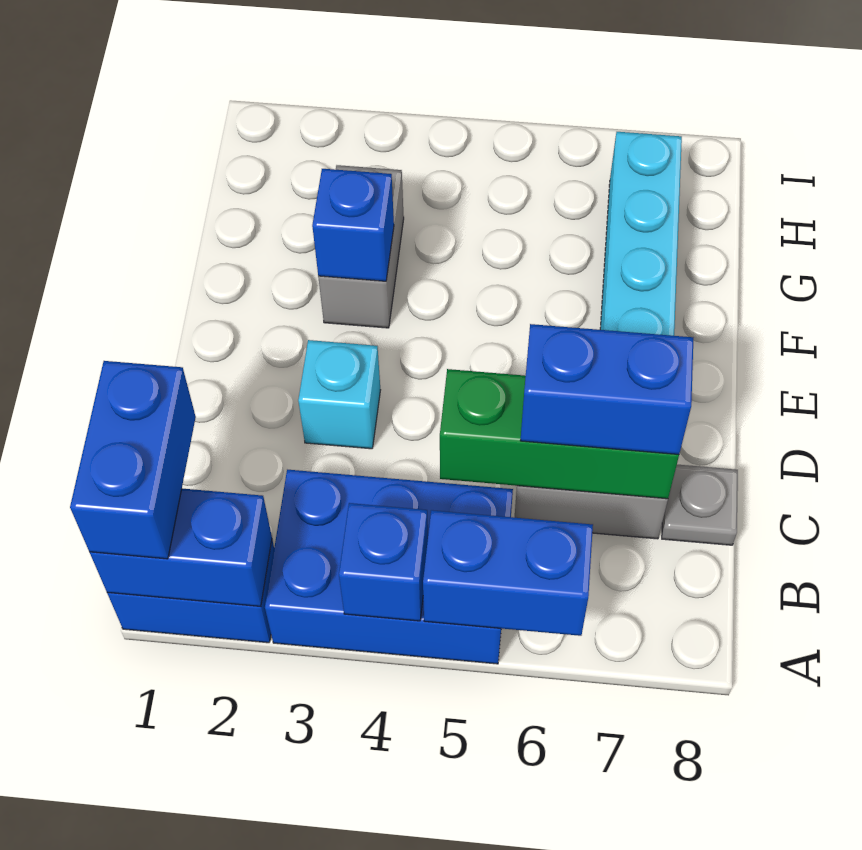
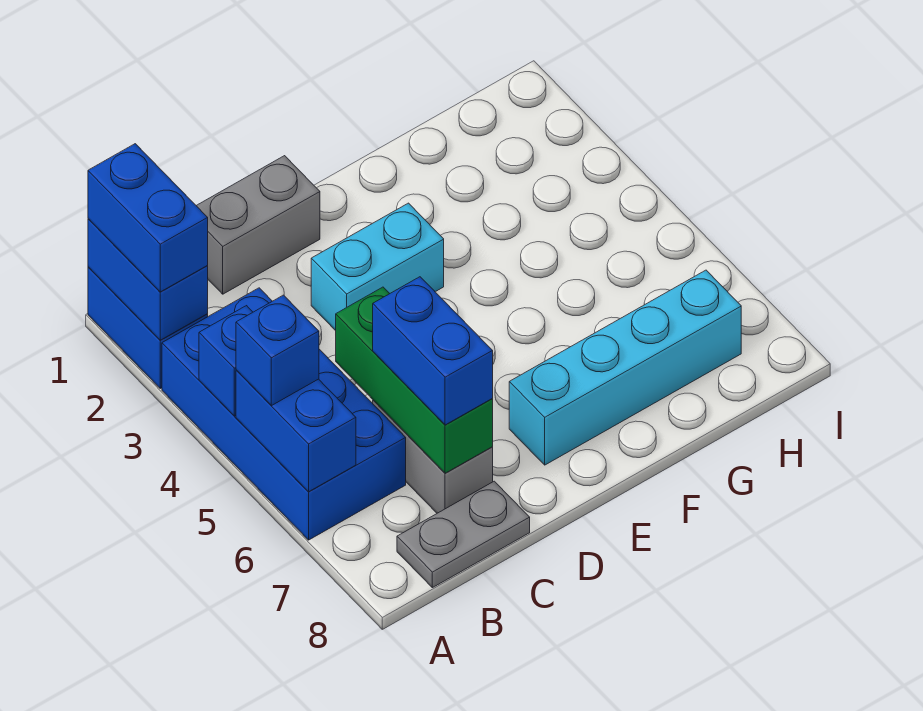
blue brick A1:B1 level 3 -> blue brick A1:A2 level 3
blue brick A3:B5 level 1 -> blue brick A3:B6 level 1
grey plate C8 level 1 -> grey plate B8:C8 level 1
cyan brick D3 level 1 -> cyan brick D3:E3 level 1
grey brick F3:G3 level 1 -> grey brick C1:D1 level 1
blue brick F3 level 2 -> blue brick A5 level 3

